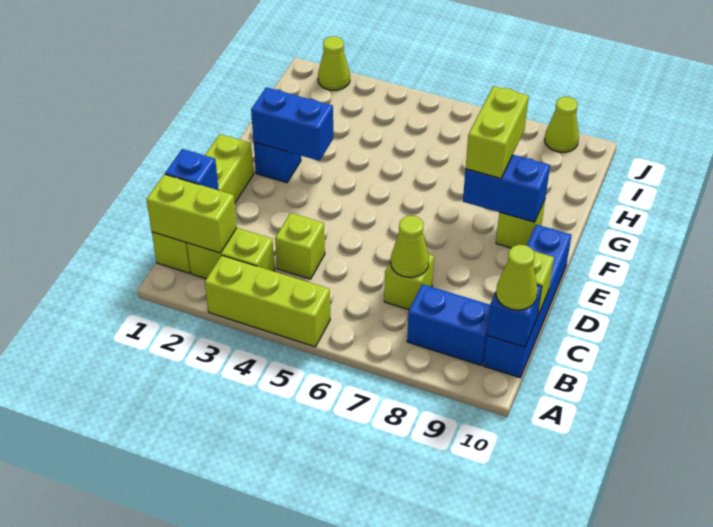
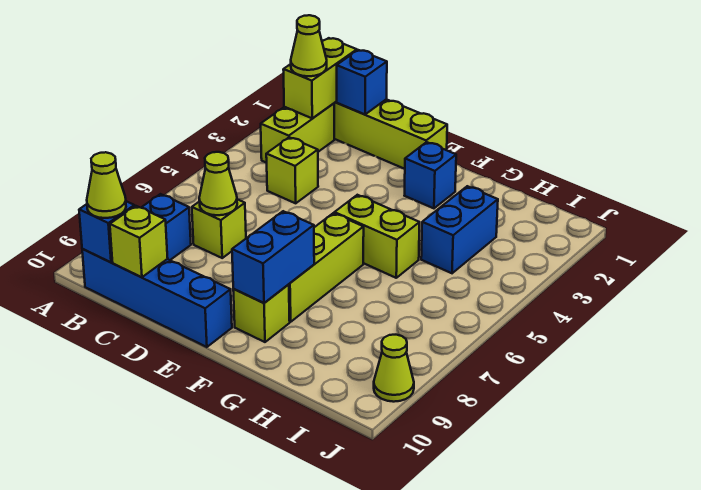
lime brick A3:A5 level 1 -> lime brick F6:F8 level 1
blue brick F2:F3 level 2 -> blue brick H3:H4 level 1
lime brick F8:G8 level 3 -> lime brick F5:G5 level 1
lime cone J2 level 1 -> lime cone B2 level 3

